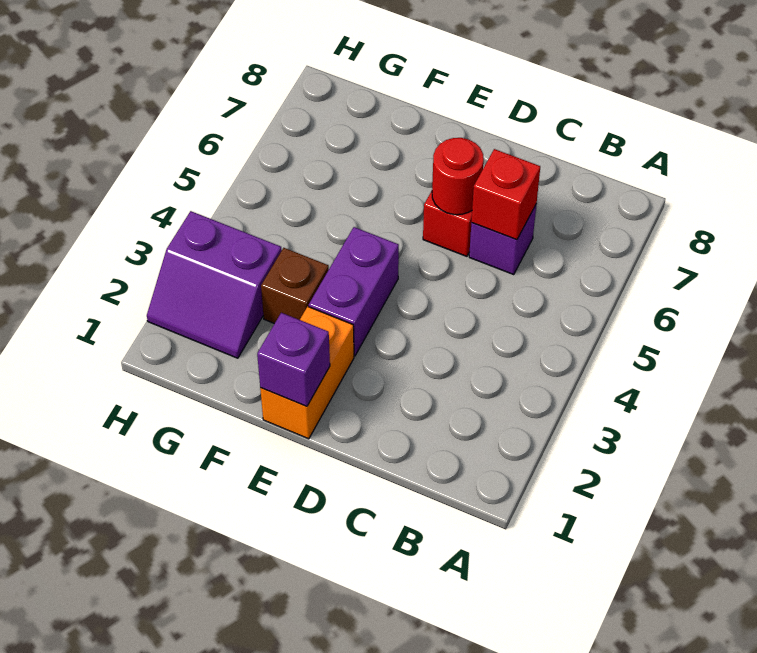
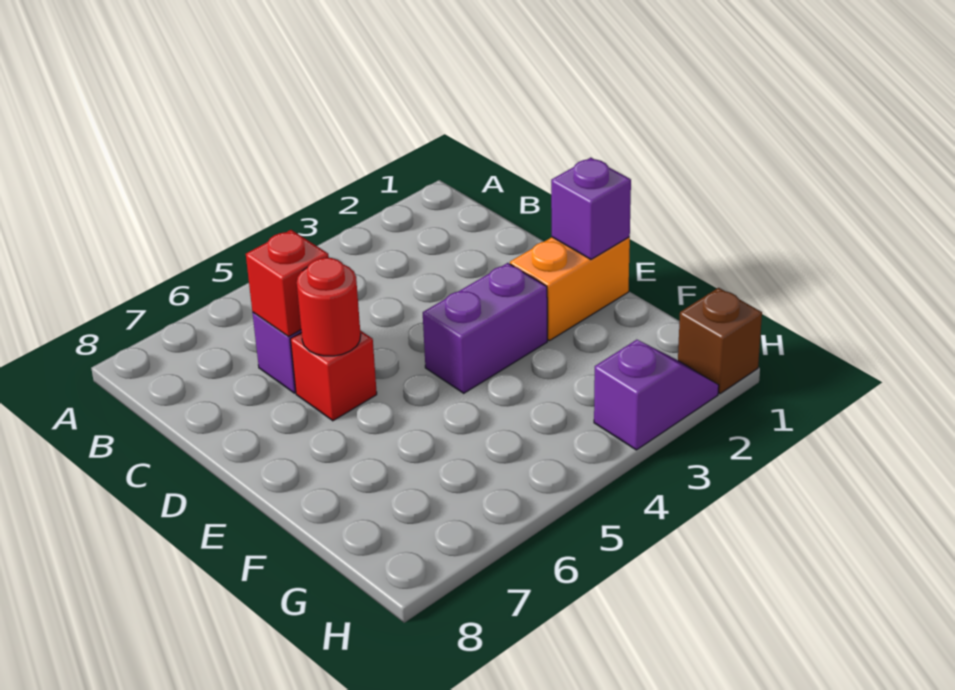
brown brick F3 level 1 -> brown brick H1 level 1
purple slope G2:H3 level 1 top 3 -> purple slope H2:H3 level 1 top 3

